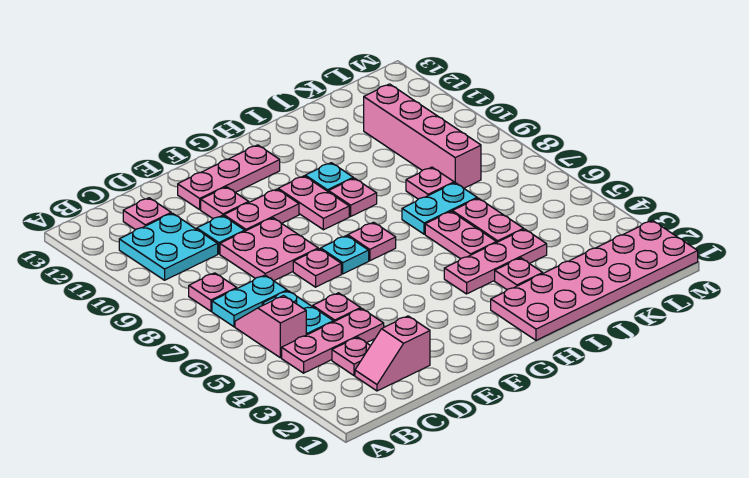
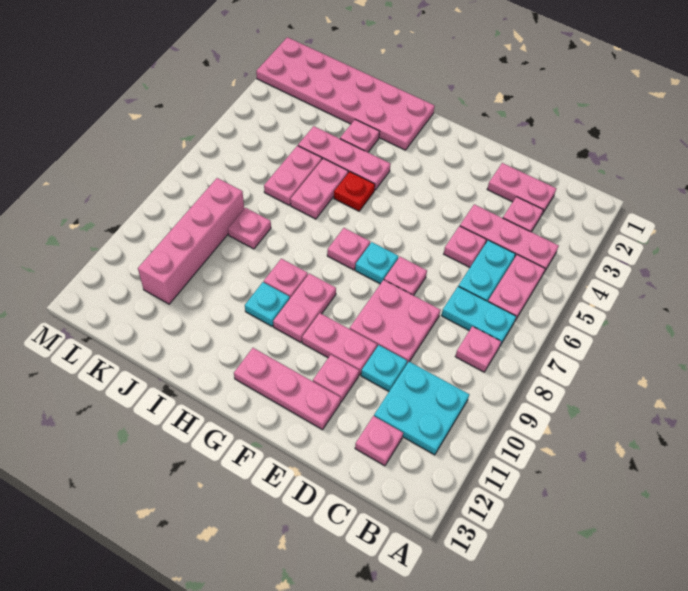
pink slope B5:B6 level 1 top 5 -> pink plate B5:B6 level 1
pink slope C2:D2 level 1 top D -> pink plate C2:D2 level 1
none -> red plate H5 level 1
cyan plate I7:J7 level 1 -> none

